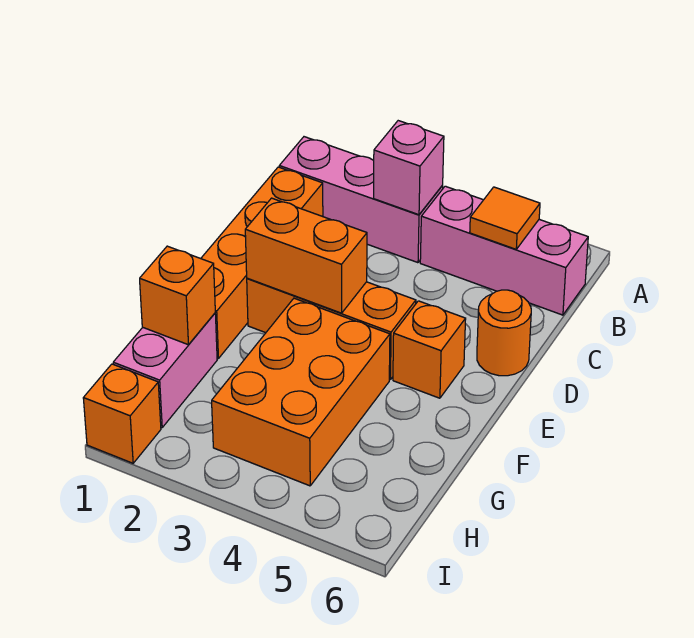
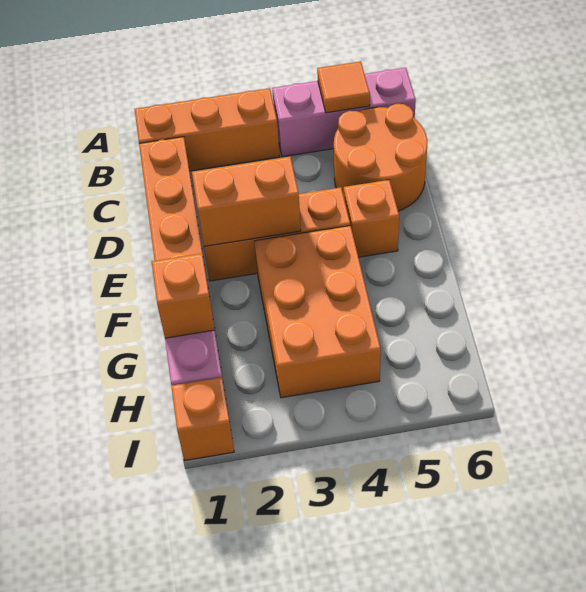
pink brick B1:B3 level 1 -> orange brick B1:B3 level 1
pink brick B3 level 2 -> none
orange round brick D6 level 1 -> orange round brick C5:D6 level 1

